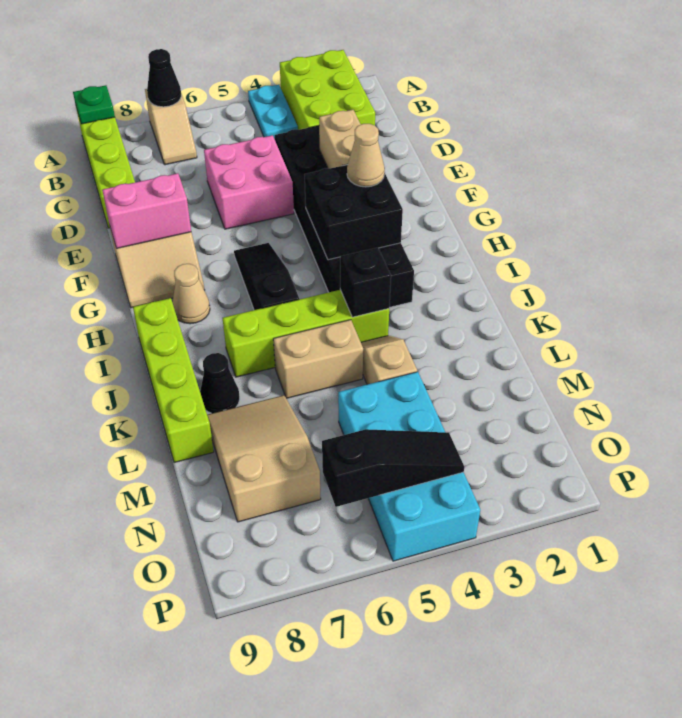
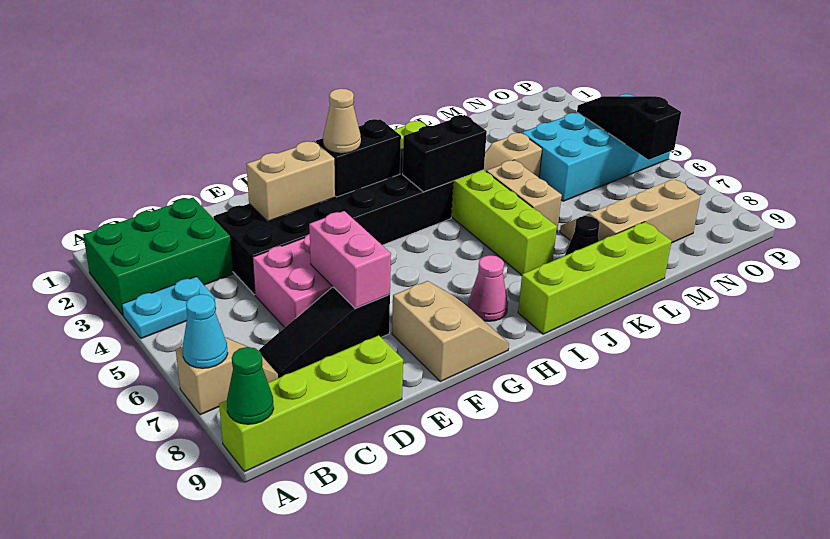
lime brick A2:C3 level 1 -> green brick A2:C3 level 1
black cone A7 level 2 -> cyan cone A7 level 2
green plate A9 level 2 -> green cone A9 level 2
pink brick F8:F9 level 2 -> pink brick E6:E7 level 2
black brick G3:H4 level 2 -> black brick G3:H3 level 2
black slope G6:I6 level 1 top I -> black slope C7:E7 level 1 top E
tan cone H8 level 1 -> pink cone H8 level 1
lime brick J4:J7 level 1 -> lime brick J2:J7 level 1
black brick J4 level 2 -> black brick I4:J4 level 2
tan slope L7:N8 level 1 top N -> tan slope L7:N8 level 1 top 8

